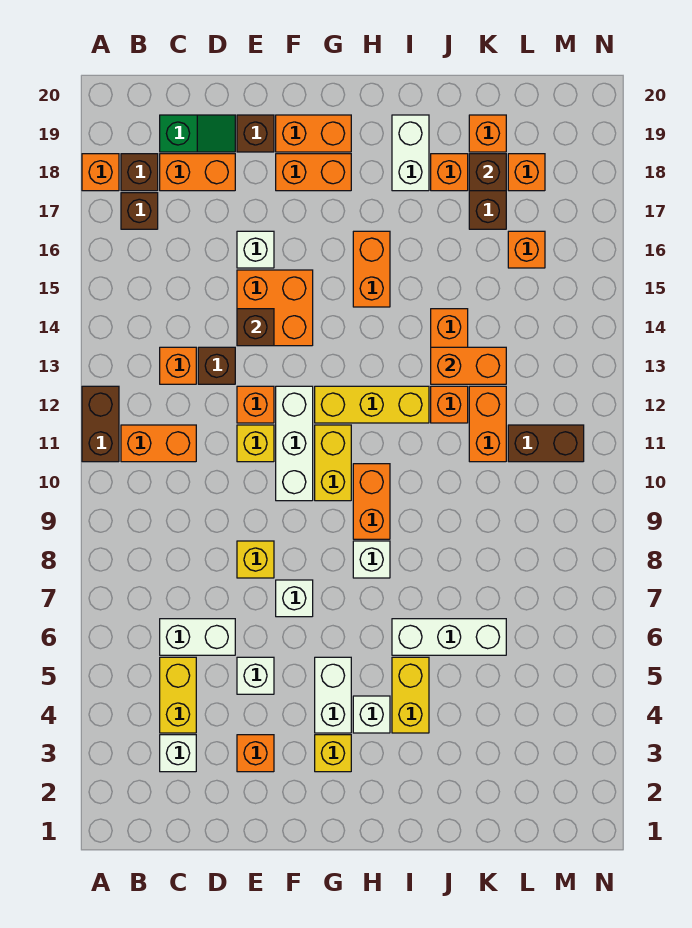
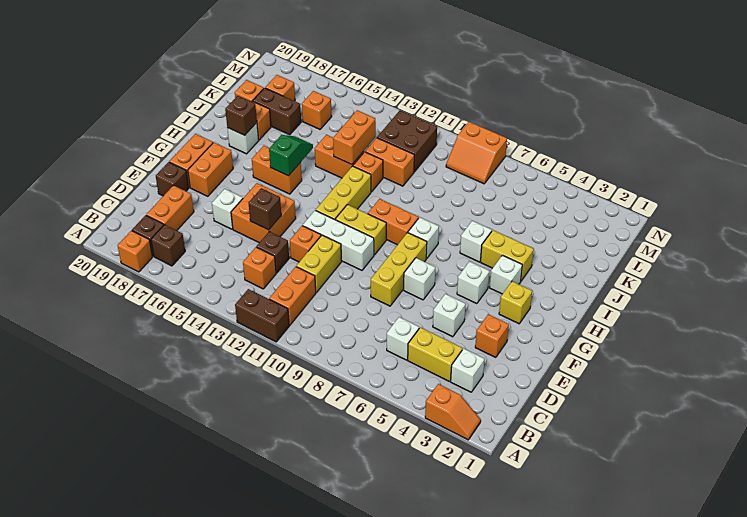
none -> orange slope A2:A3 level 1 top 3
white brick C6:D6 level 1 -> white brick C6 level 1
green slope C19:D19 level 1 top C -> green slope H15:I15 level 2 top H
yellow brick E8 level 1 -> yellow brick E8:G8 level 1
yellow brick E11 level 1 -> yellow brick D11:E11 level 1
white brick G4:G5 level 1 -> white brick G5 level 1
white brick I6:K6 level 1 -> white brick I6 level 1
white brick I18:I19 level 1 -> white brick I18 level 1
brown brick K18 level 2 -> brown brick I18 level 2
brown brick L11:M11 level 1 -> brown brick L11:M12 level 1
none -> orange slope M8:N9 level 1 top N

